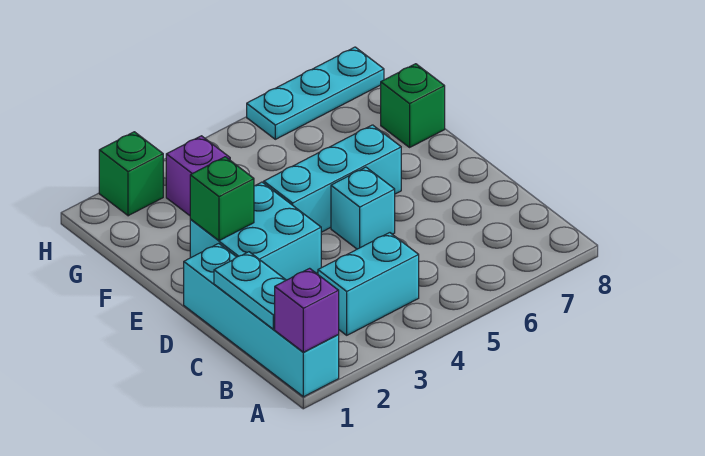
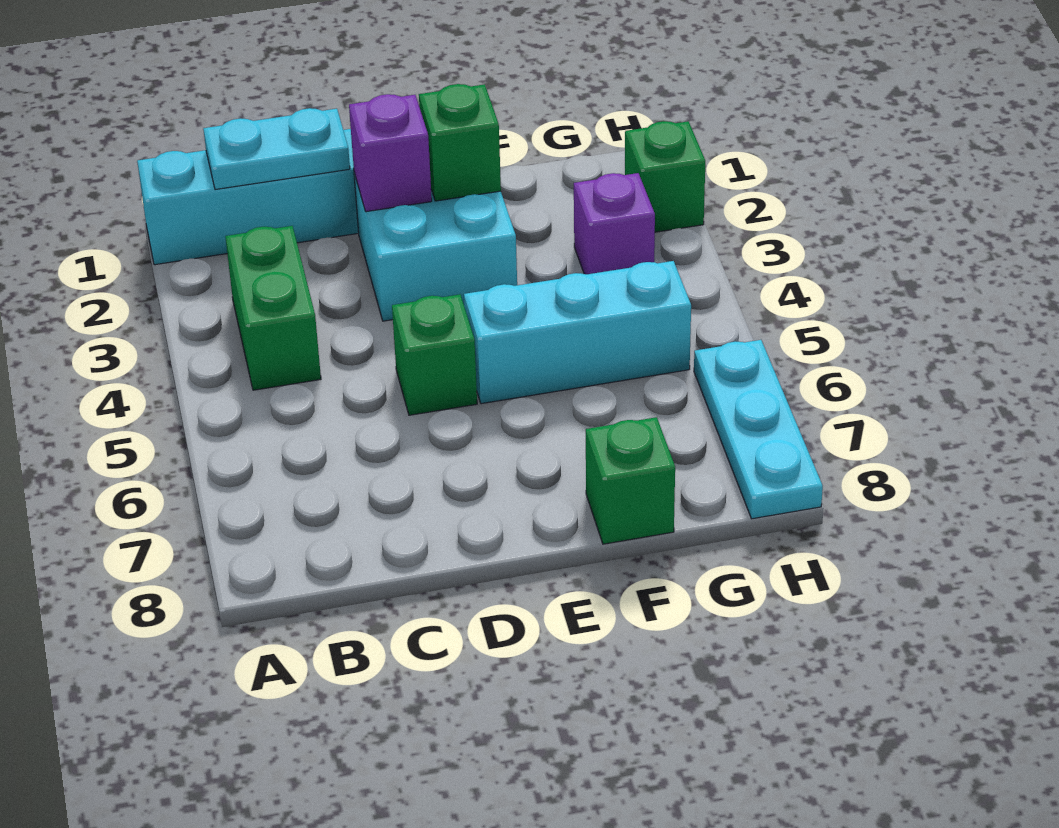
purple brick A1 level 2 -> purple brick D2 level 2
cyan brick B3:B4 level 1 -> green brick B3:B4 level 1
cyan brick D5 level 1 -> green brick D5 level 1
cyan brick E4:E6 level 1 -> cyan brick E5:G5 level 1

